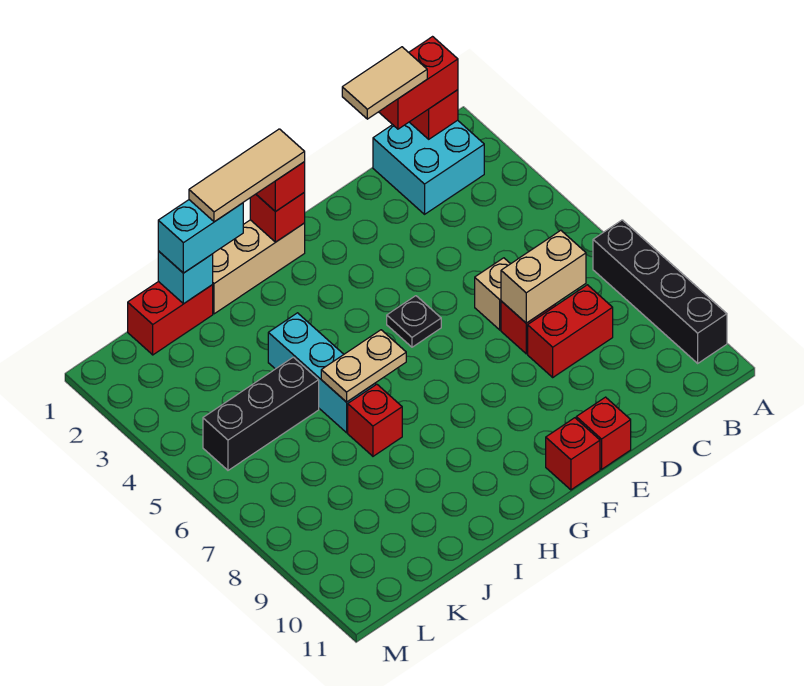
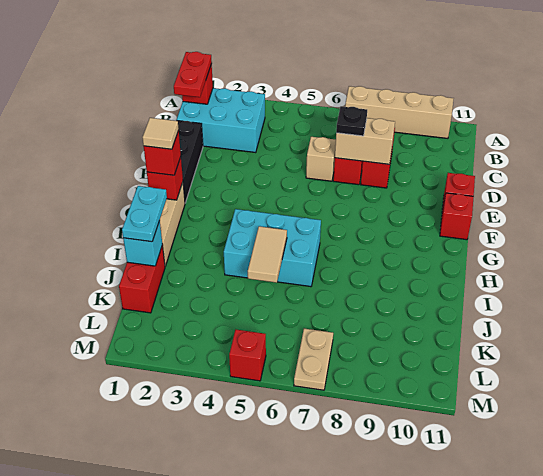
black brick A7:A10 level 1 -> tan brick A7:A10 level 1
cyan brick B1:C2 level 1 -> cyan brick B1:C3 level 1
red brick B1:C1 level 3 -> red plate B1:C1 level 3
tan tile C1:D1 level 4 -> tan tile I5:J5 level 2
tan brick C7:D7 level 2 -> tan brick D7:D8 level 2
black plate F5 level 1 -> black plate D7 level 3
tan tile G1:I1 level 4 -> tan tile G1 level 4
tan plate H6:I6 level 2 -> tan plate L7:M7 level 1
cyan brick I1:J1 level 3 -> cyan plate I1:J1 level 3
cyan brick I4:I6 level 1 -> cyan brick H4:I6 level 1
red brick I7 level 1 -> red brick M5 level 1
black brick J5:L5 level 1 -> black brick D1:F1 level 1

